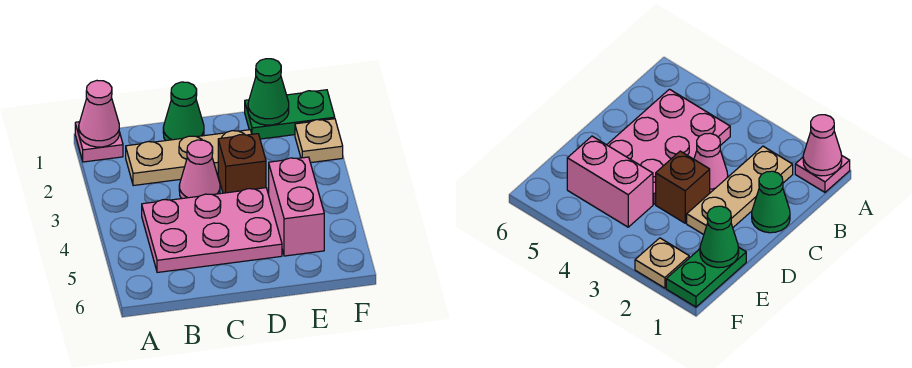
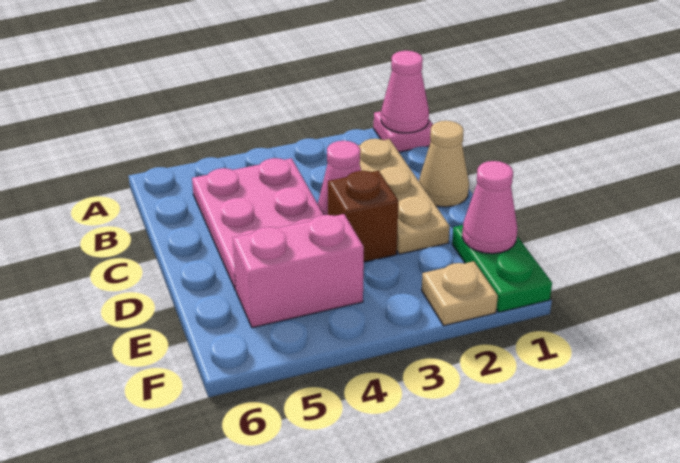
green cone C1 level 1 -> tan cone C1 level 1
green cone E1 level 2 -> pink cone E1 level 2

